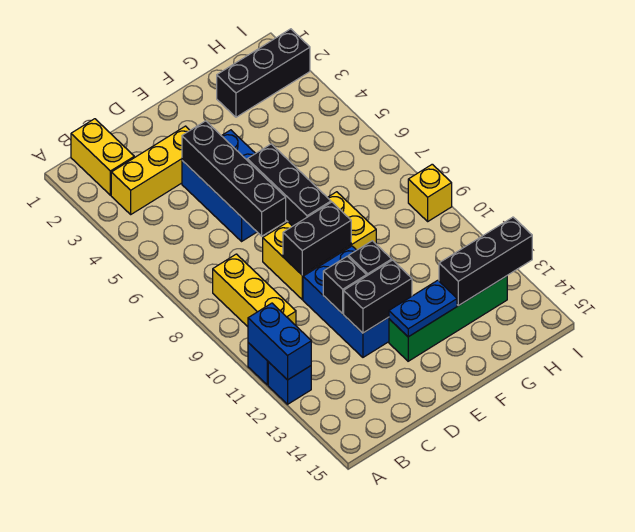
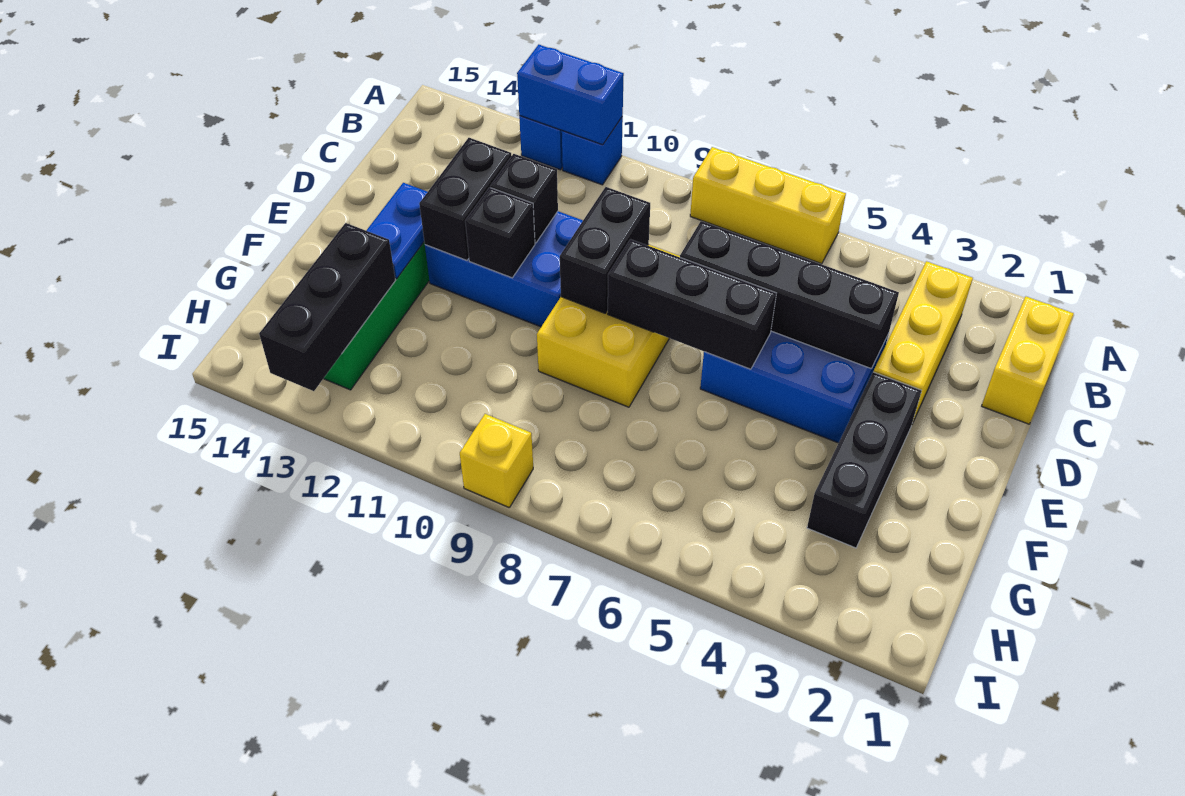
yellow brick B1:B2 level 1 -> yellow brick B1:C1 level 1
yellow brick B8:B10 level 1 -> yellow brick A6:A8 level 1
black brick G2:I2 level 1 -> black brick E3:G3 level 1

